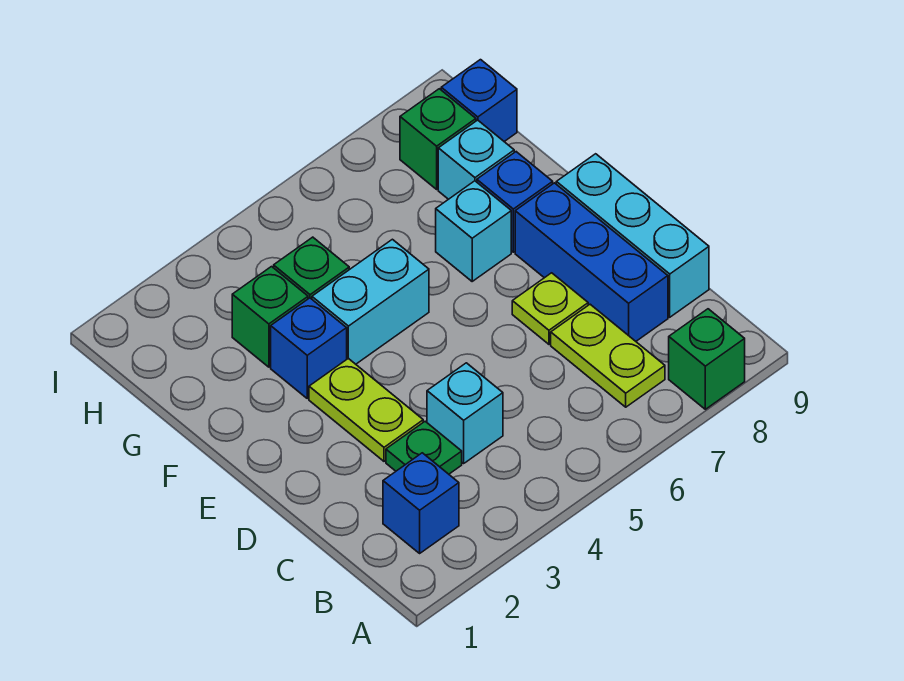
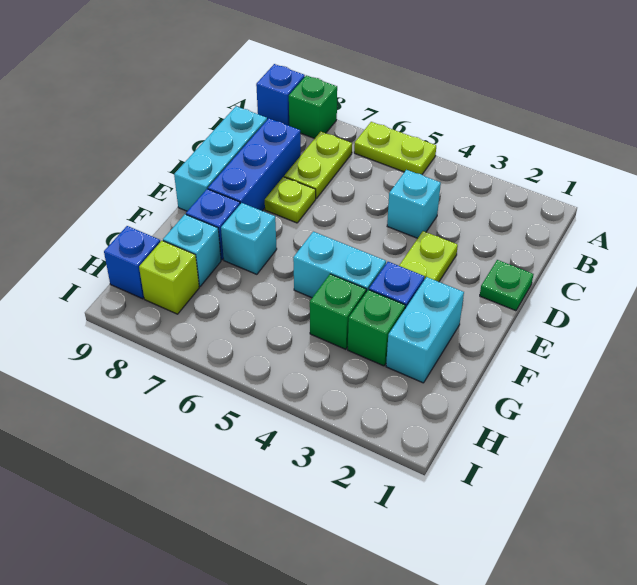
none -> lime plate A5:A6 level 1
blue brick B2 level 1 -> blue brick A9 level 1
green plate C3 level 1 -> green plate D1 level 1
none -> cyan brick F2:G2 level 1
green brick H8 level 1 -> lime brick H8 level 1

